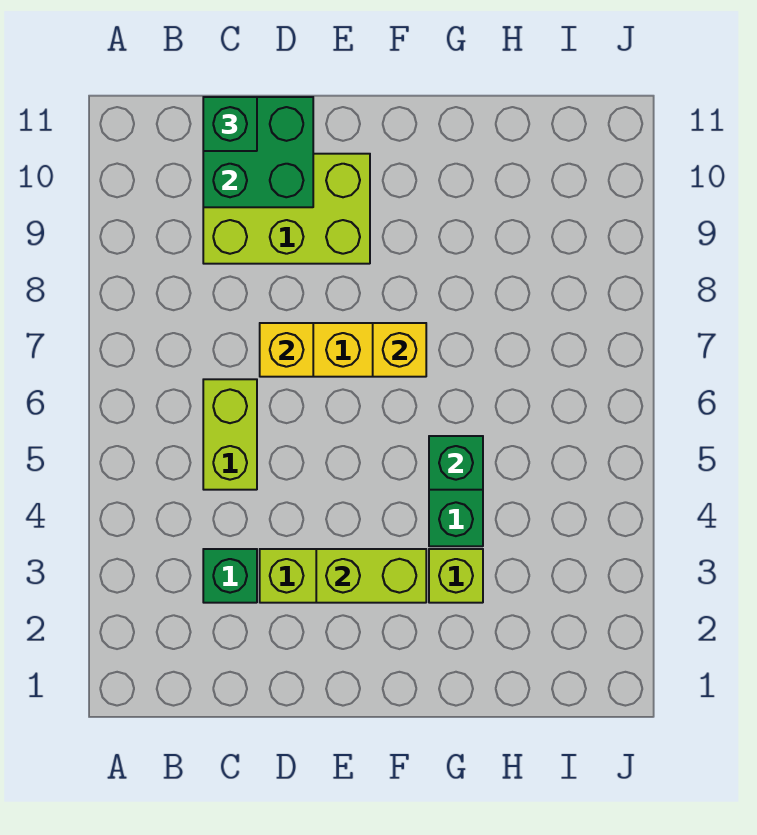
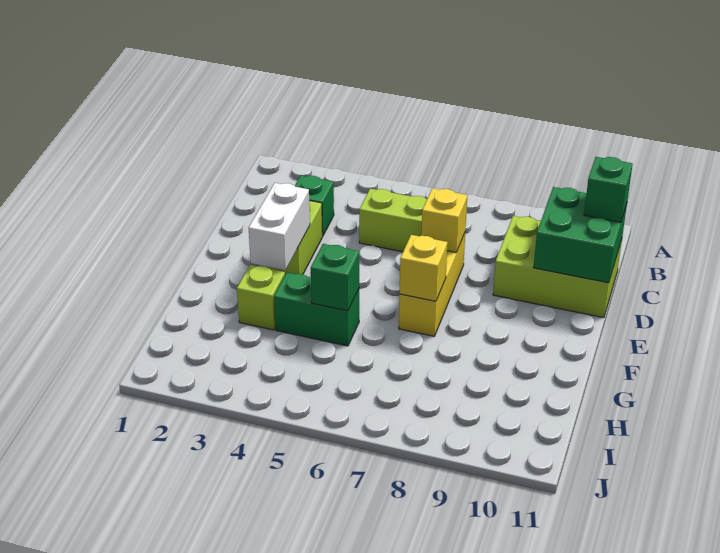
lime brick C9:E10 level 1 -> lime brick C9:D11 level 1
lime brick E3:F3 level 2 -> white brick E3:F3 level 2

